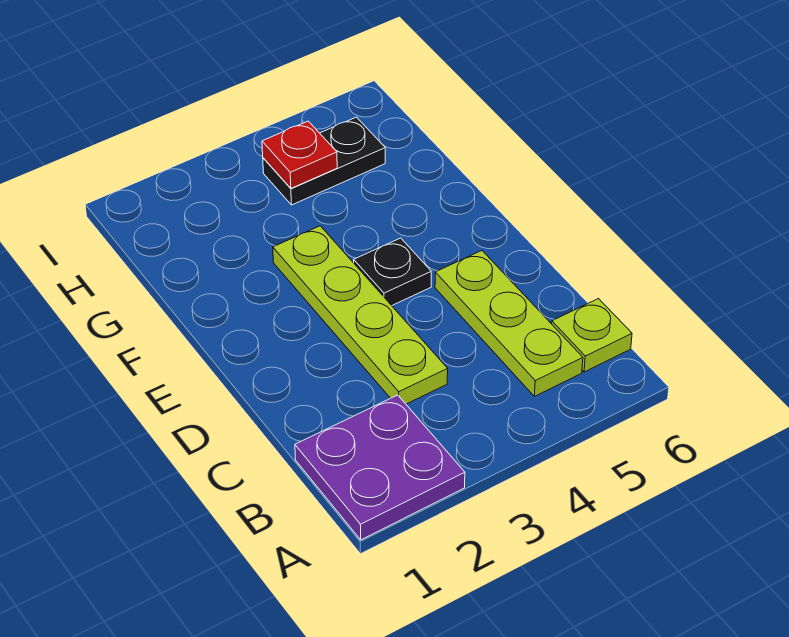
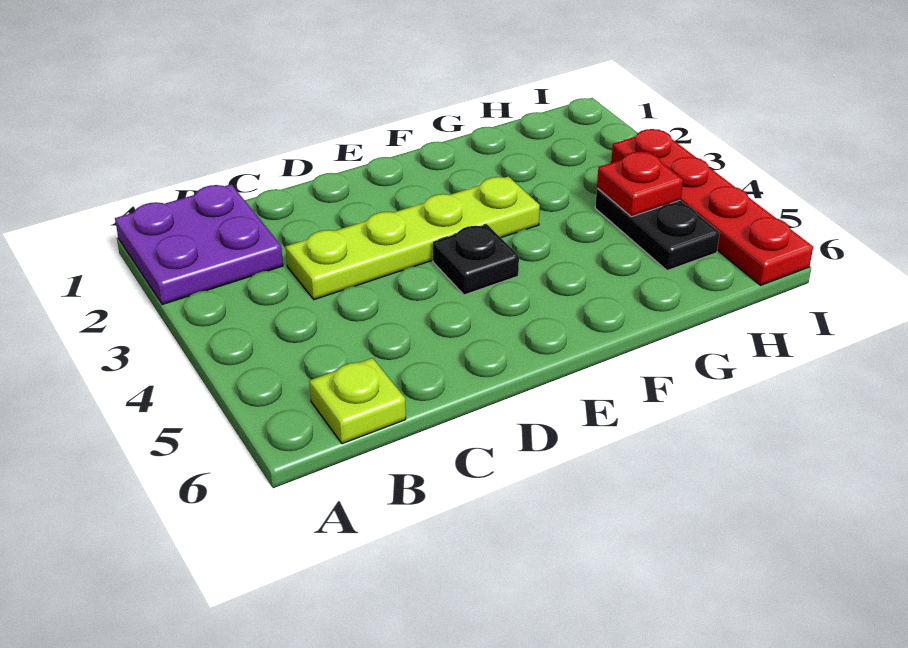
lime plate B5:D5 level 1 -> none
none -> red plate I3:I6 level 1

